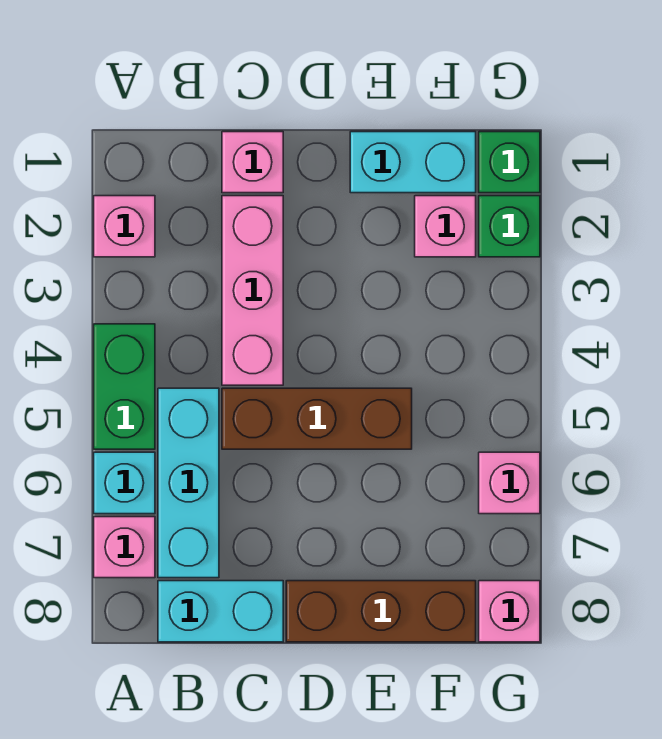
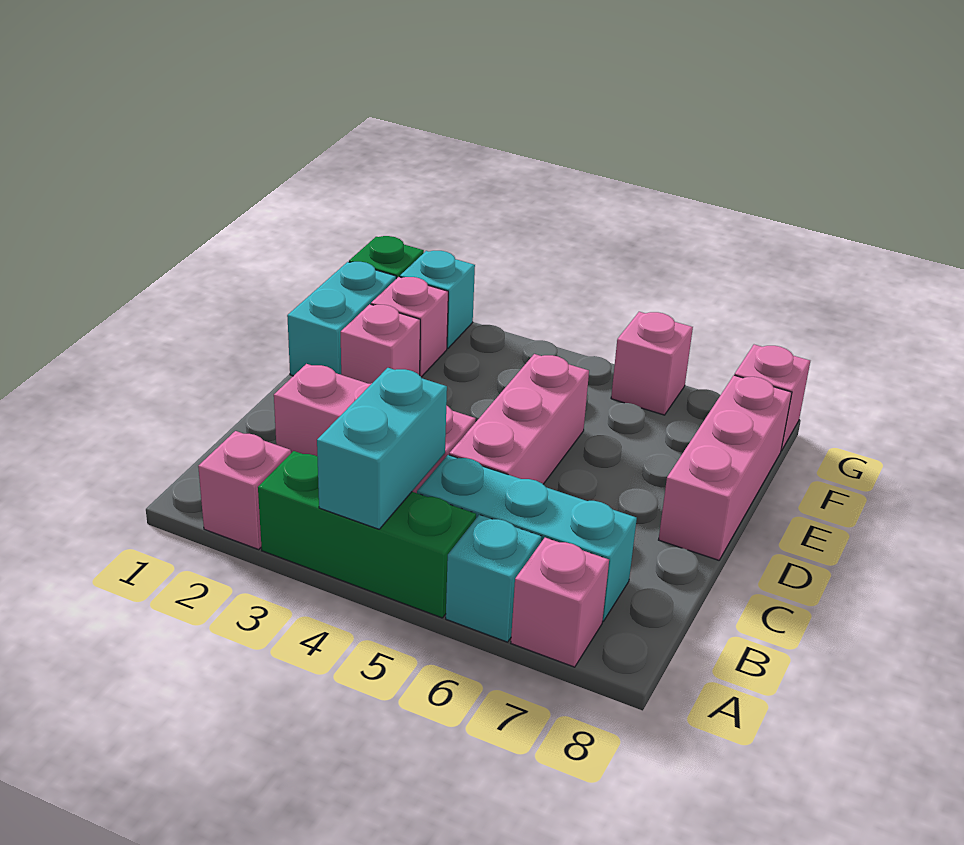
green brick A4:A5 level 1 -> green brick A3:A5 level 1
cyan brick B8:C8 level 1 -> cyan brick A4:B4 level 2
pink brick C1 level 1 -> pink brick E2 level 1
brown brick C5:E5 level 1 -> pink brick C5:E5 level 1
brown brick D8:F8 level 1 -> pink brick D8:F8 level 1
green brick G2 level 1 -> cyan brick G2 level 1

